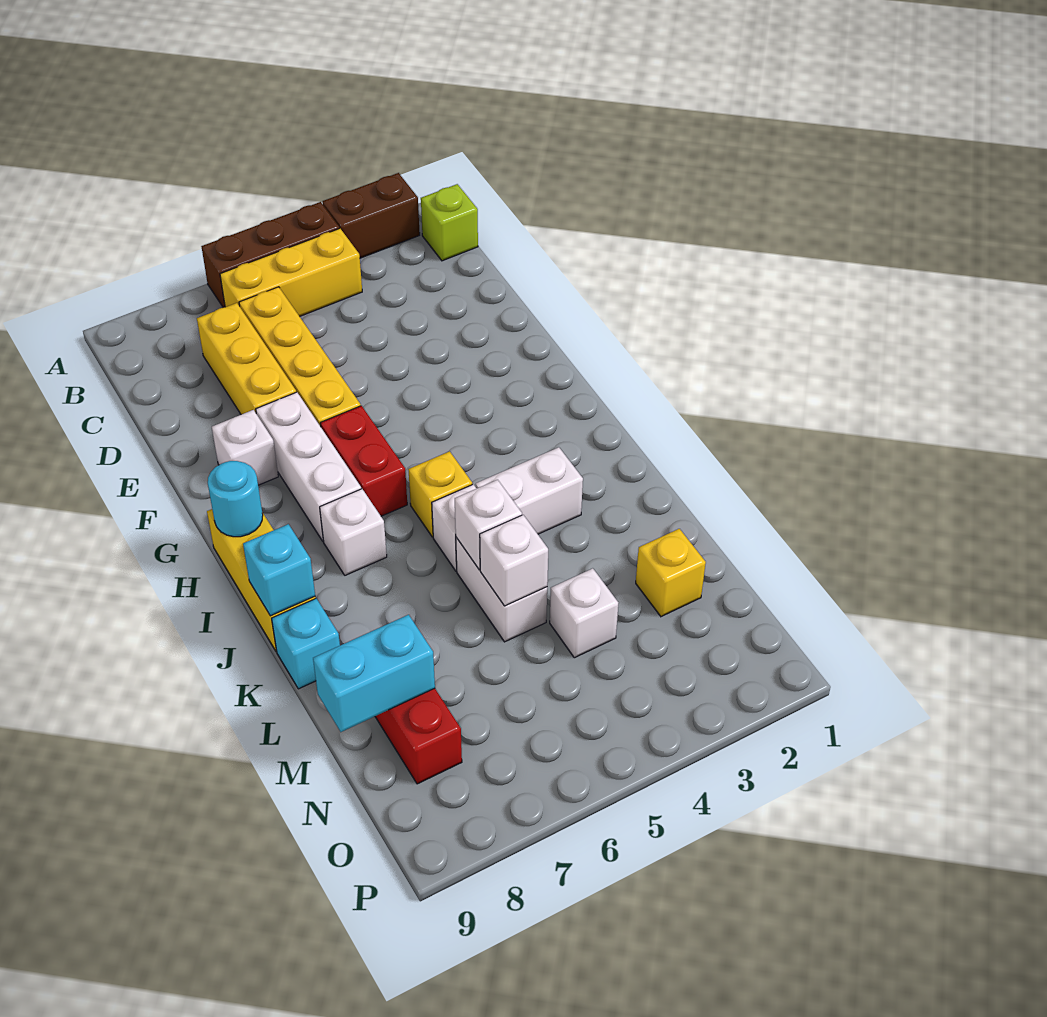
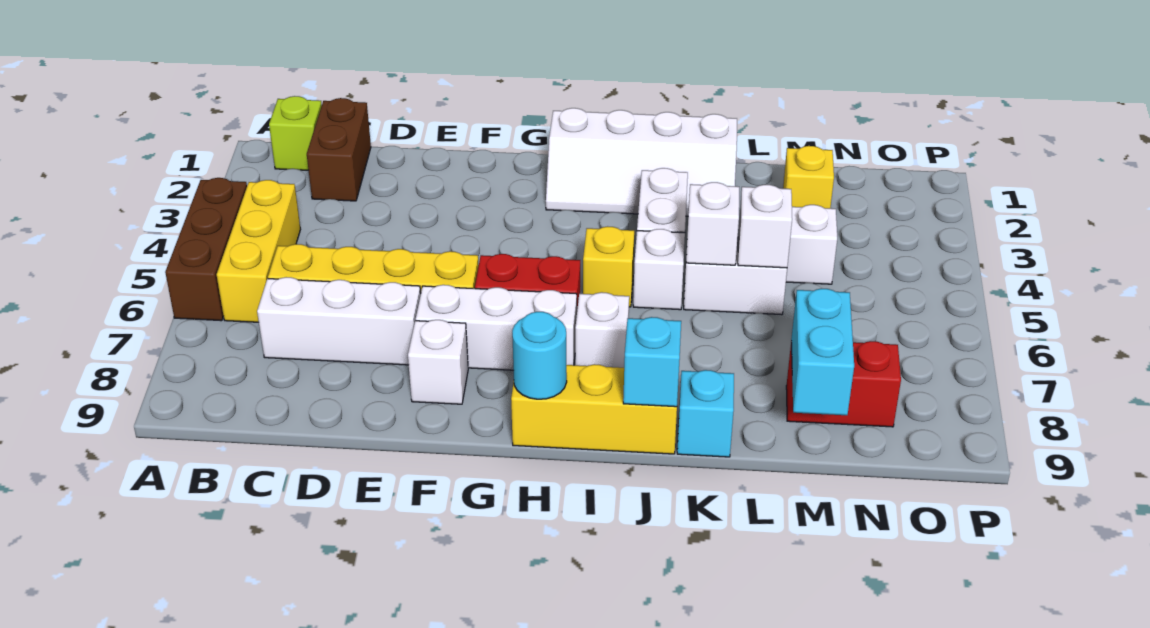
brown brick A2:A3 level 1 -> brown brick C1:C2 level 1
yellow brick C7:E7 level 1 -> white brick C7:E7 level 1
none -> white slope H1:K2 level 1 top 1

